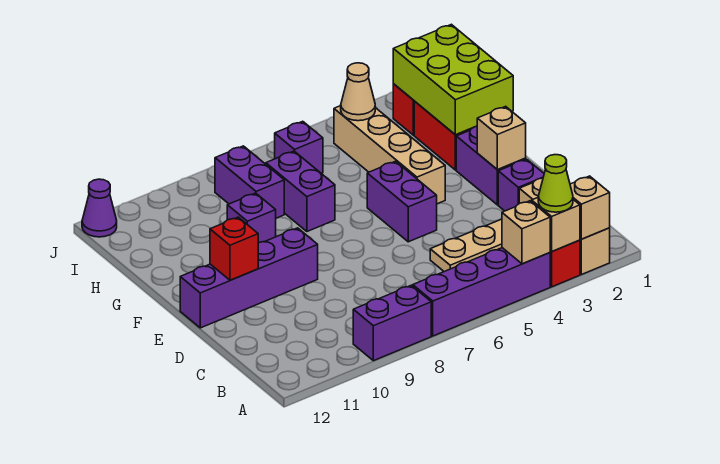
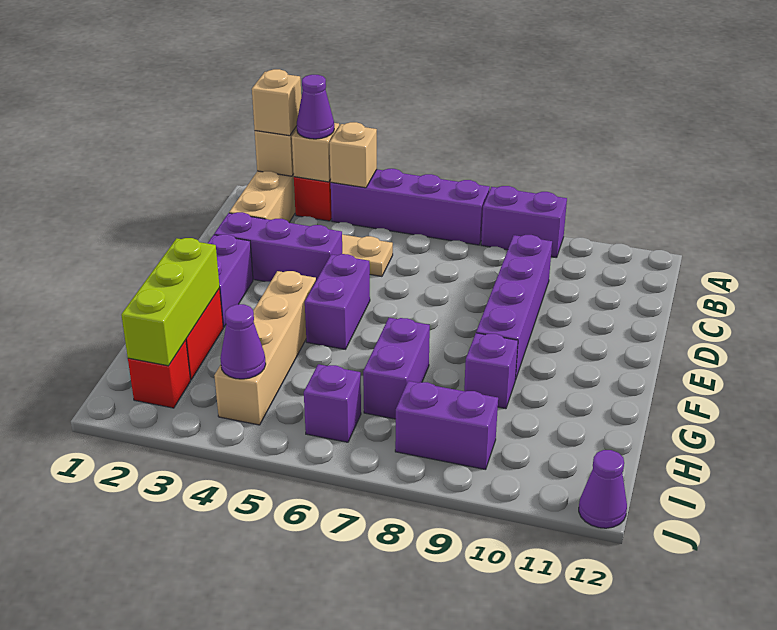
lime cone A3 level 3 -> purple cone A3 level 3
purple brick D2 level 1 -> purple brick D2:D4 level 1
tan brick E2 level 2 -> tan brick A2 level 3
purple brick E9:E12 level 1 -> purple brick C9:F9 level 1
red brick E11 level 2 -> none
lime brick G1:I2 level 2 -> lime brick G2:I2 level 2
purple brick H8:I8 level 1 -> purple brick I8:I9 level 1
tan cone I4 level 2 -> purple cone I4 level 2

